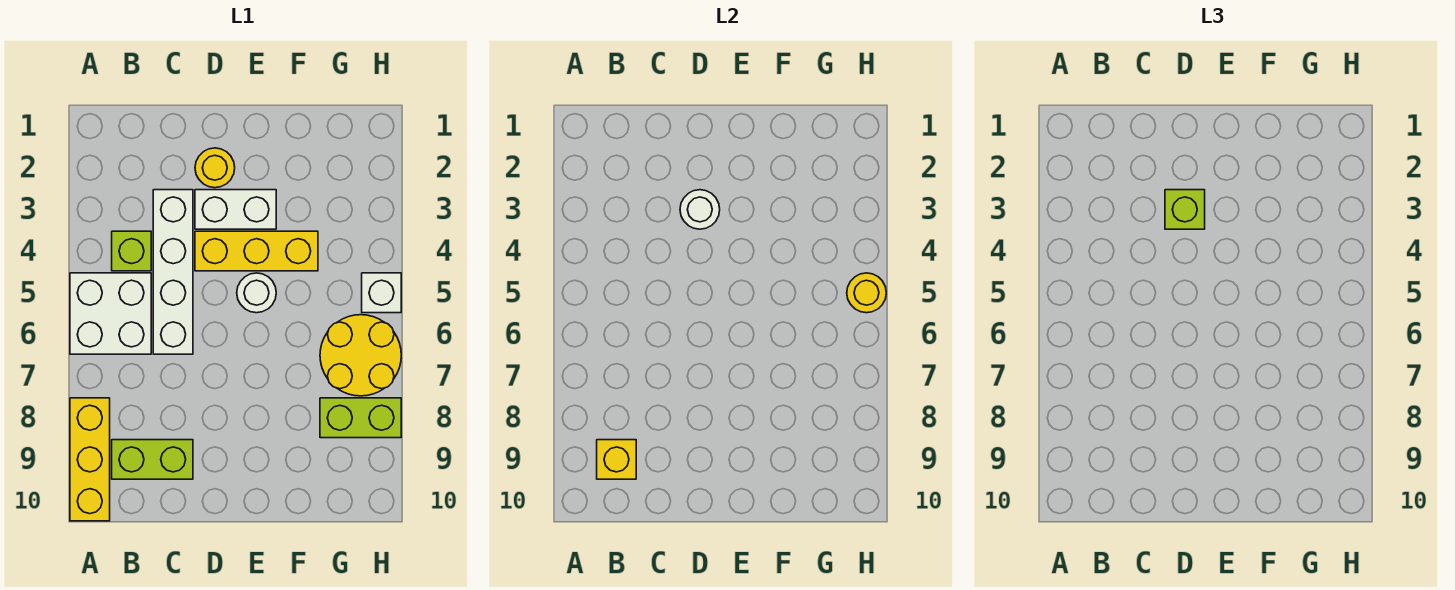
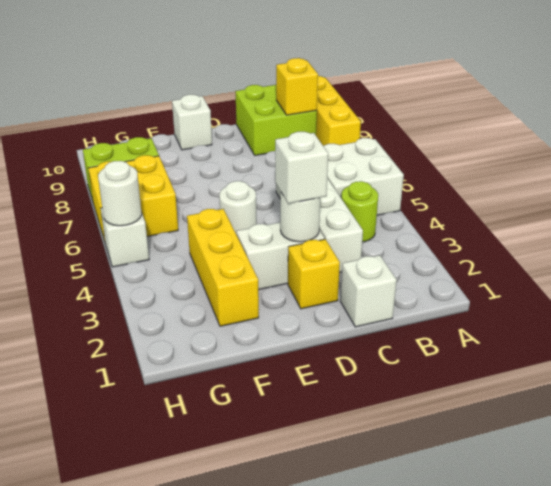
lime brick B4 level 1 -> lime round brick B4 level 1
lime brick B9:C9 level 1 -> lime brick B9:C10 level 1
none -> white brick C1 level 1
yellow round brick D2 level 1 -> yellow brick D2 level 1
lime brick D3 level 3 -> white brick D3 level 3
yellow brick D4:F4 level 1 -> yellow brick F2:F4 level 1
none -> white brick E10 level 1
yellow round brick G6:H7 level 1 -> yellow brick G6:H7 level 1
yellow round brick H5 level 2 -> white round brick H5 level 2

